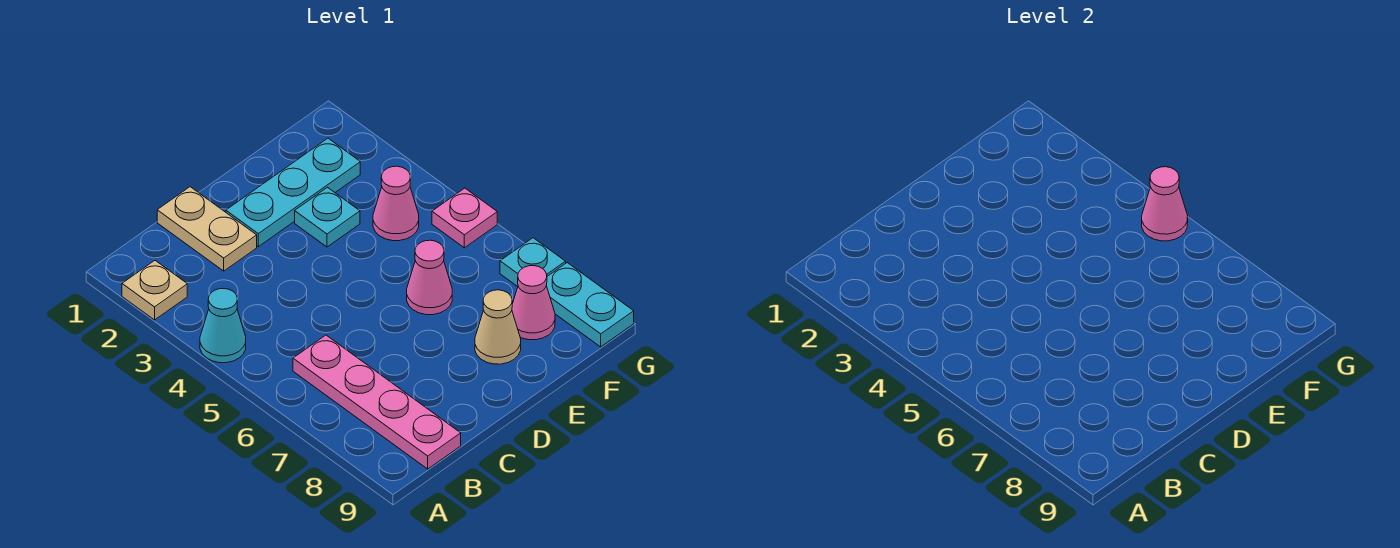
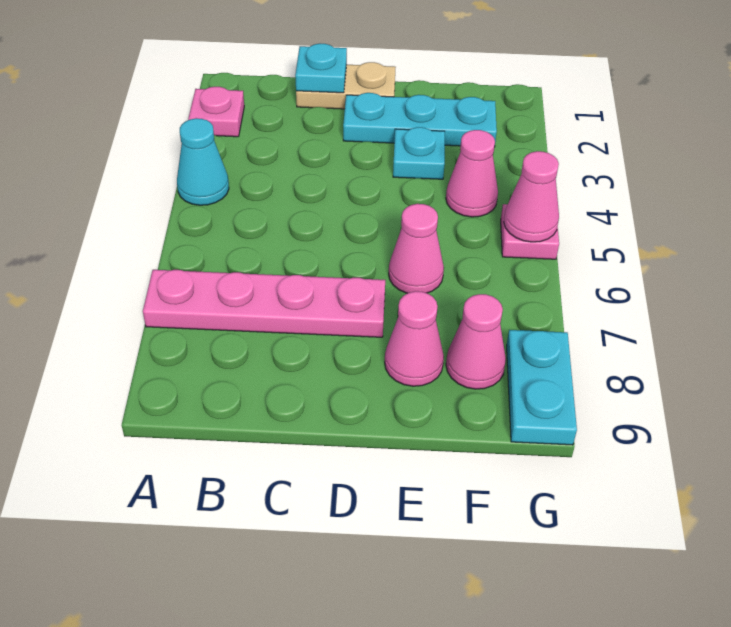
tan plate A2 level 1 -> pink plate A2 level 1
pink plate B6:B9 level 1 -> pink plate A7:D7 level 1
tan plate C1:C2 level 1 -> tan plate C1:D1 level 1
tan cone E8 level 1 -> pink cone E8 level 1
cyan plate G7 level 1 -> cyan plate C1 level 2

